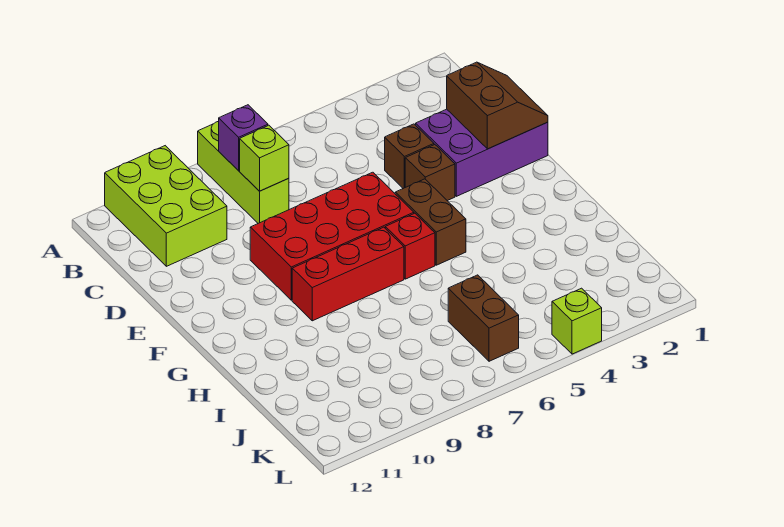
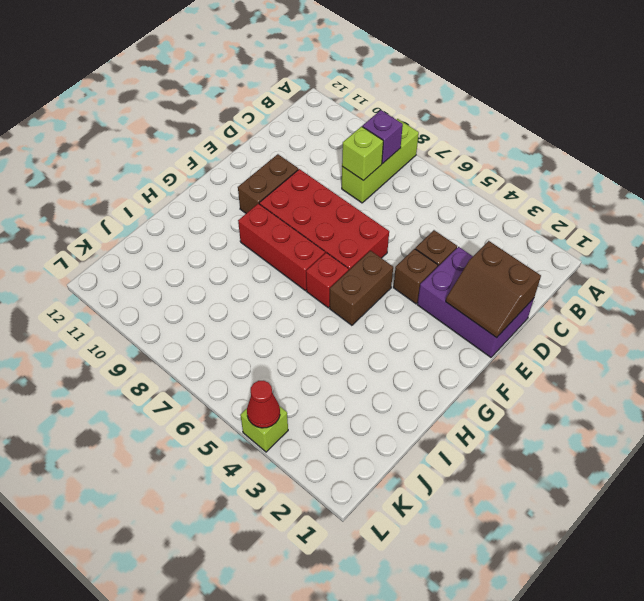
lime brick A10:C11 level 1 -> none
brown slope D1:E2 level 2 top 2 -> brown slope D1:E2 level 2 top D
brown brick J6:K6 level 1 -> brown brick E10:F10 level 1
none -> red cone L4 level 2

